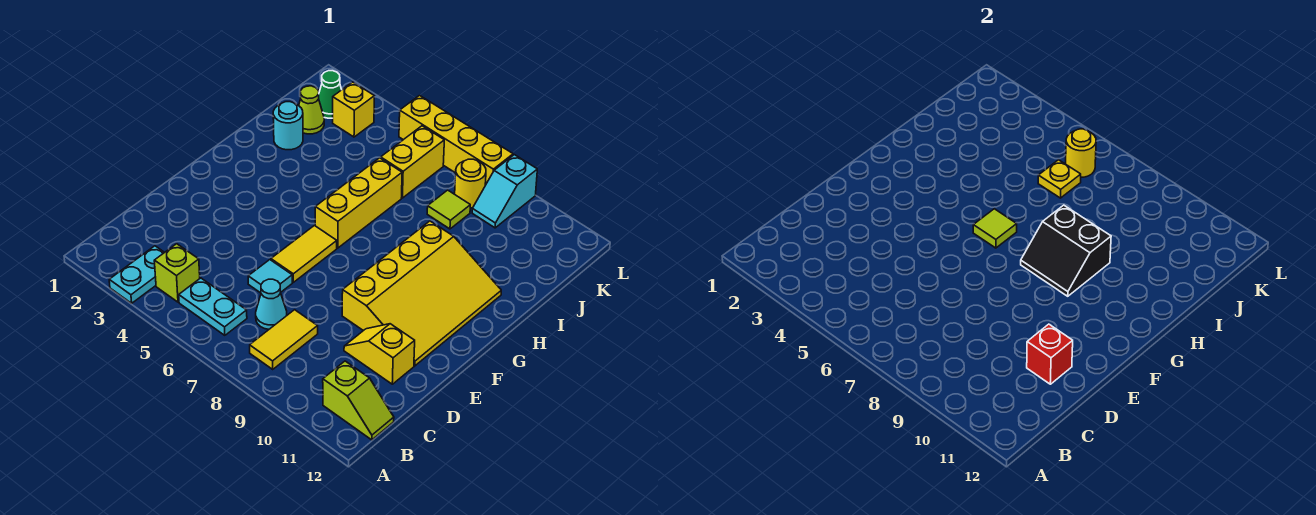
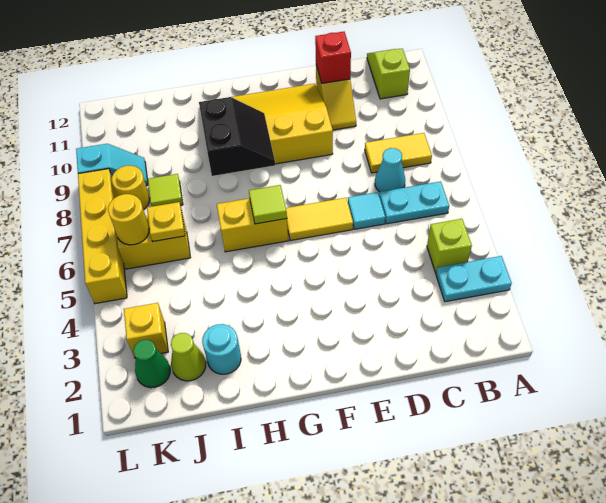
cyan plate B5:B6 level 1 -> cyan plate B6:C6 level 1
yellow brick G6:I6 level 1 -> yellow brick G6:H6 level 1

